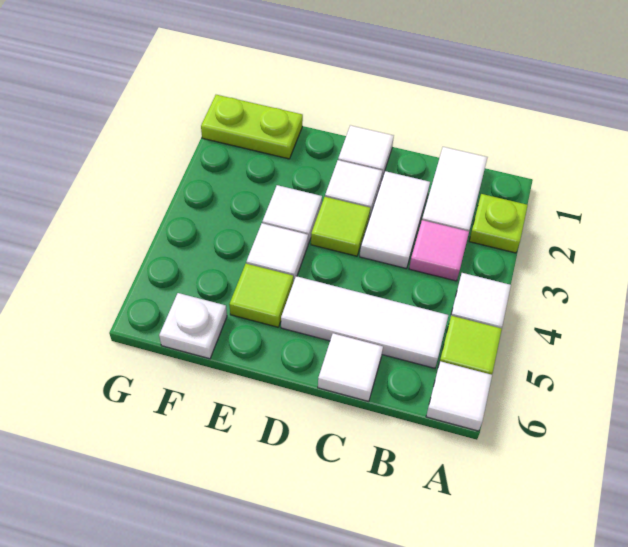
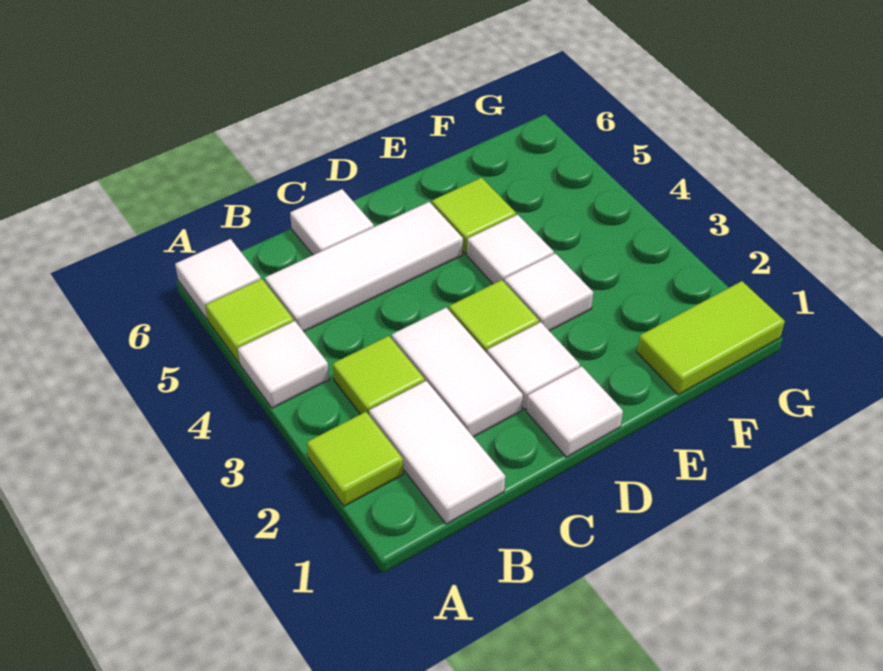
lime plate A2 level 1 -> lime tile A2 level 1
pink tile B3 level 1 -> lime tile B3 level 1
lime plate F1:G1 level 1 -> lime tile F1:G1 level 1
white plate F6 level 1 -> none

